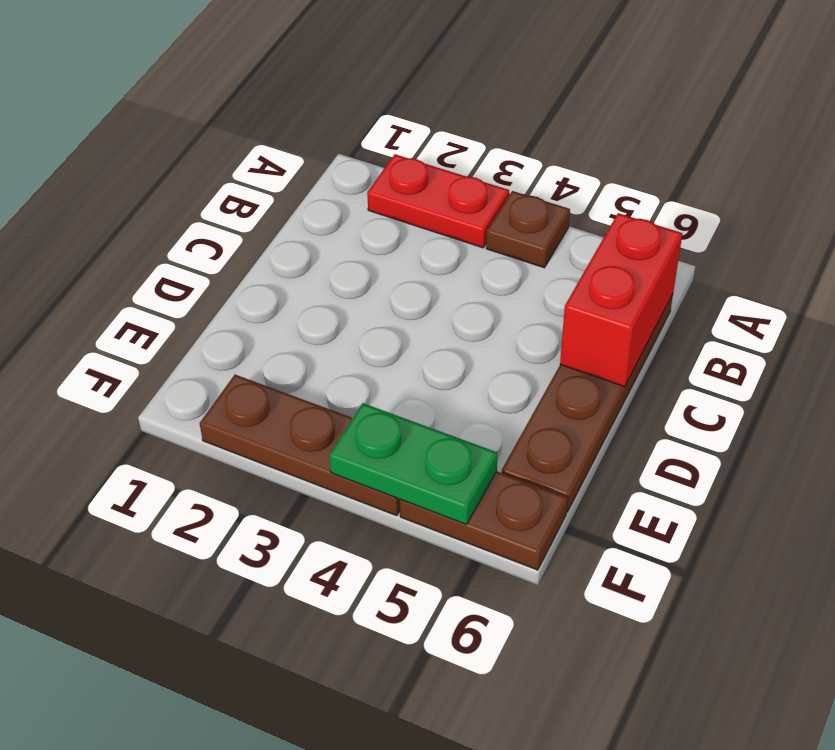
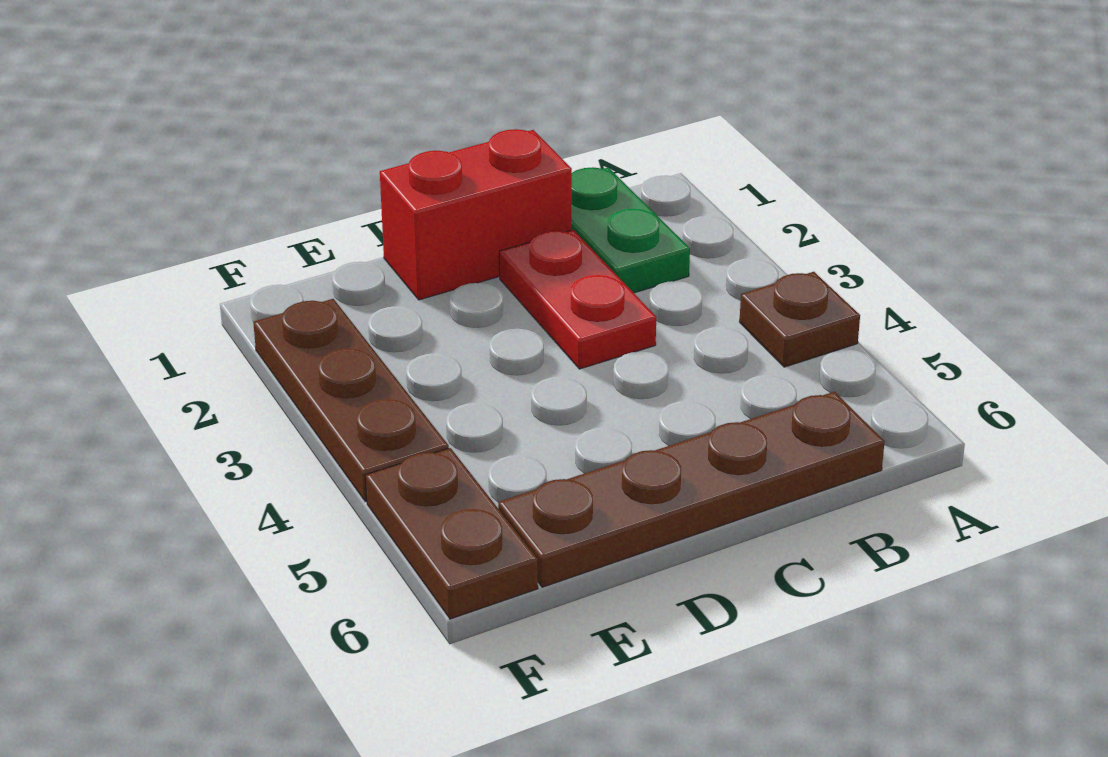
red plate A2:A3 level 1 -> red plate C2:C3 level 1
red brick B6:C6 level 2 -> red brick C1:D1 level 1
green plate F4:F5 level 2 -> green plate B1:B2 level 1

